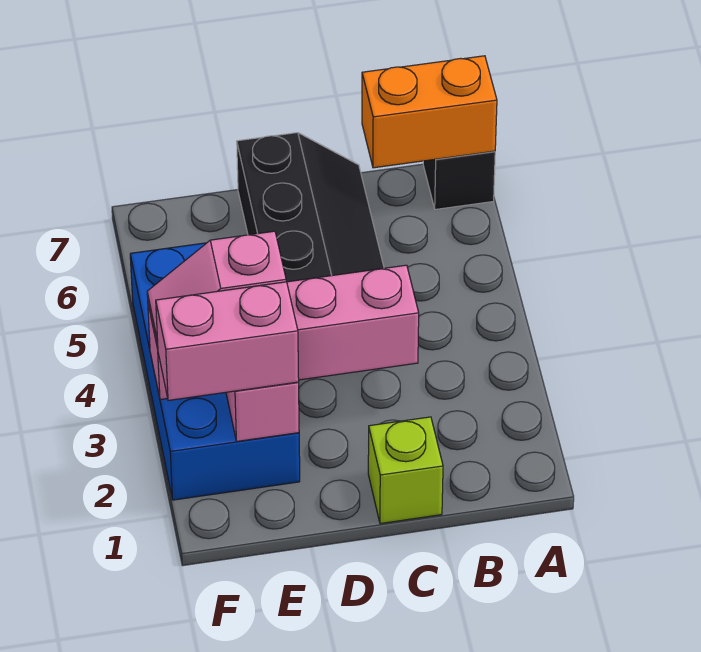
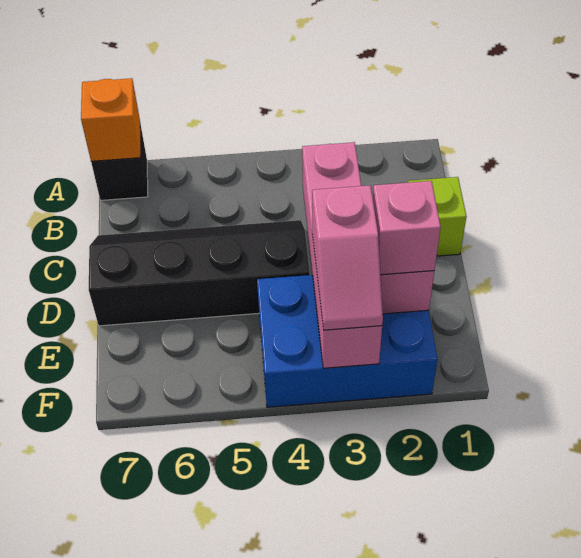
orange brick A7:B7 level 2 -> orange brick A7 level 2
blue brick E2:F5 level 1 -> blue brick E2:F4 level 1
pink brick E2:F2 level 3 -> pink brick E2 level 3

